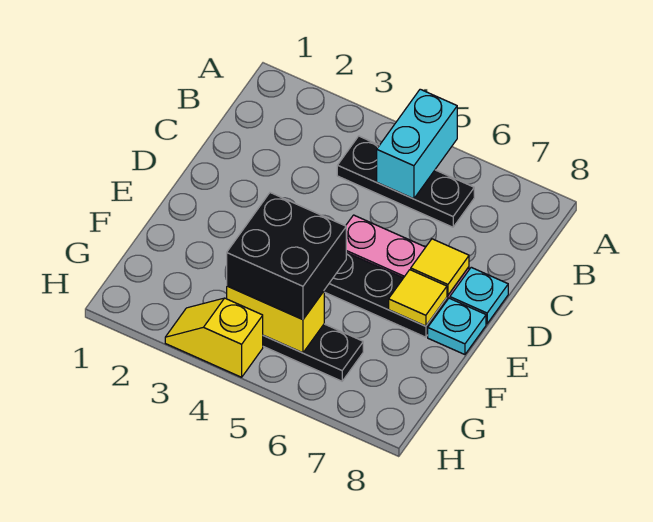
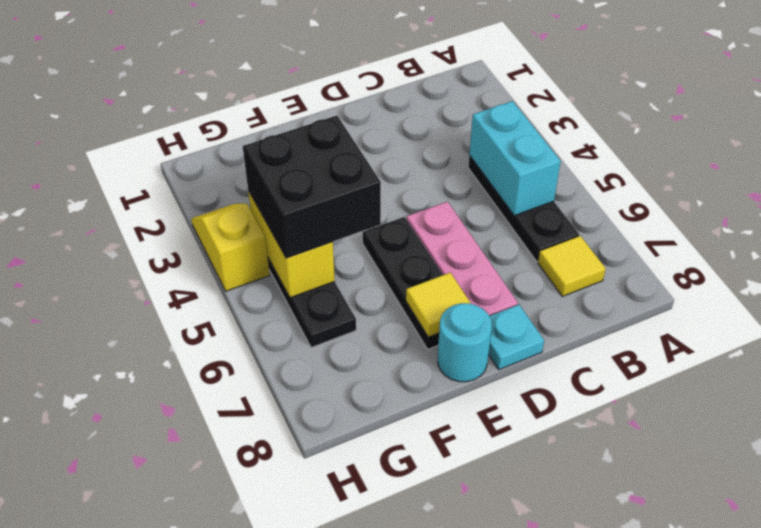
cyan brick A5:B5 level 2 -> cyan brick B4:B5 level 2
yellow tile D7 level 2 -> yellow tile B7 level 1
cyan plate E8 level 1 -> cyan round brick E8 level 1

